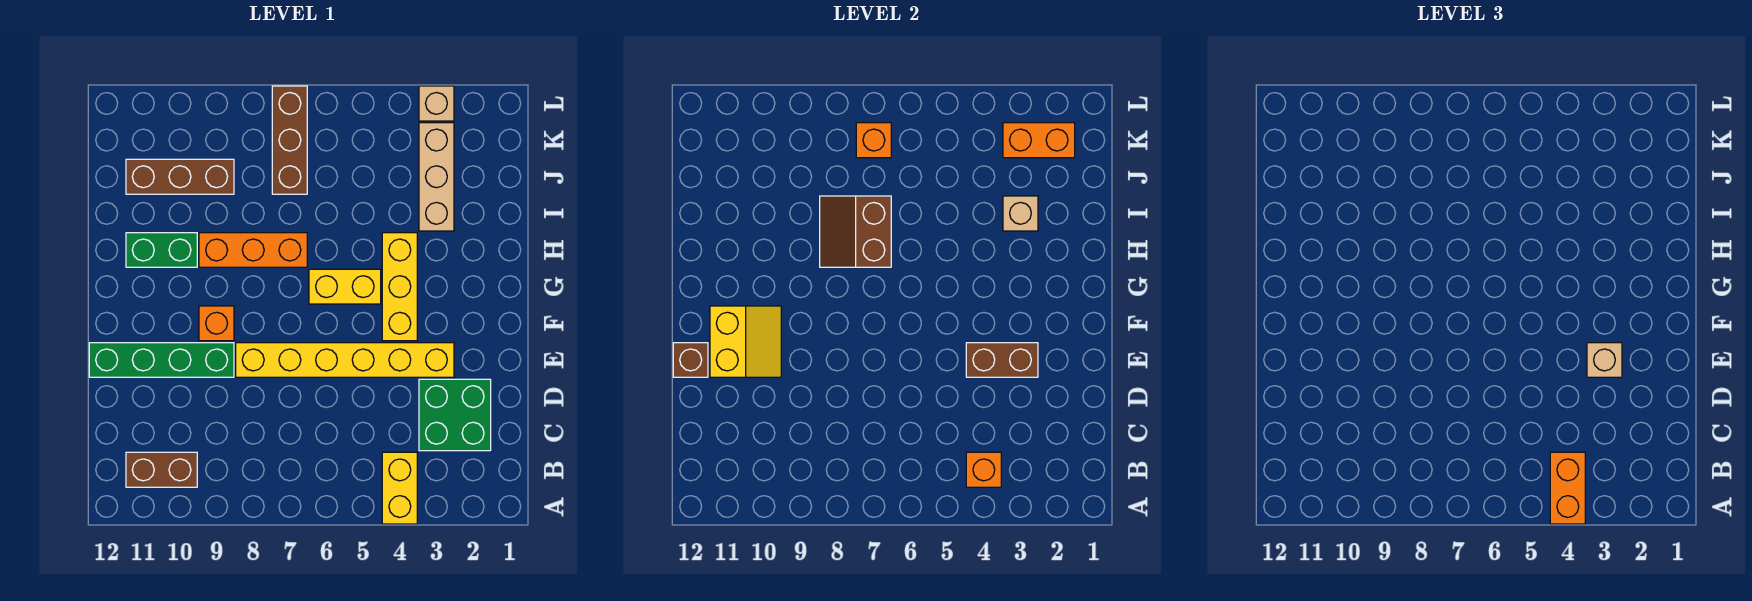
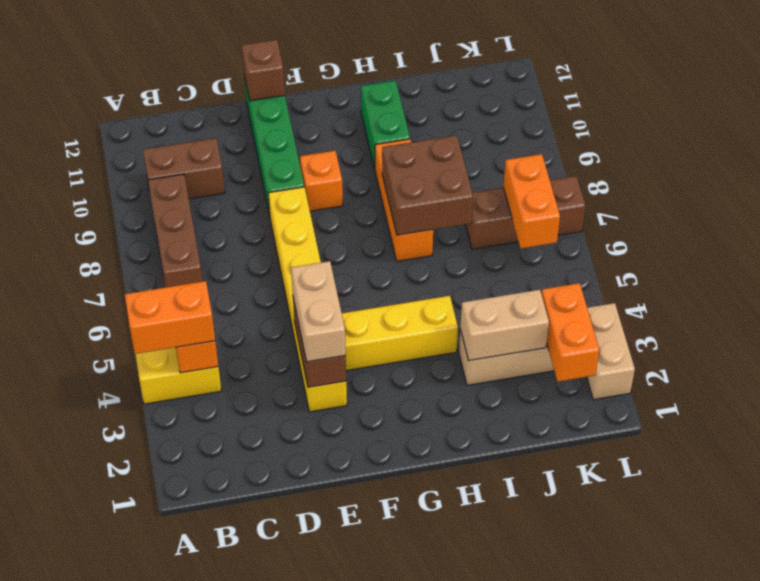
brown brick B10:B11 level 1 -> brown brick B10:C10 level 1
green brick C2:D3 level 1 -> none
tan brick E3 level 3 -> tan brick E3:E4 level 3
yellow slope E10:F11 level 2 top 11 -> none
yellow brick G5:G6 level 1 -> none
brown slope H7:I8 level 2 top 7 -> brown brick H7:I8 level 2
tan brick I3 level 2 -> tan brick I3:J3 level 2
brown brick J9:J11 level 1 -> brown brick B7:B9 level 1
orange brick K7 level 2 -> orange brick K6:K7 level 2
tan brick L3 level 1 -> tan brick L2:L3 level 1

